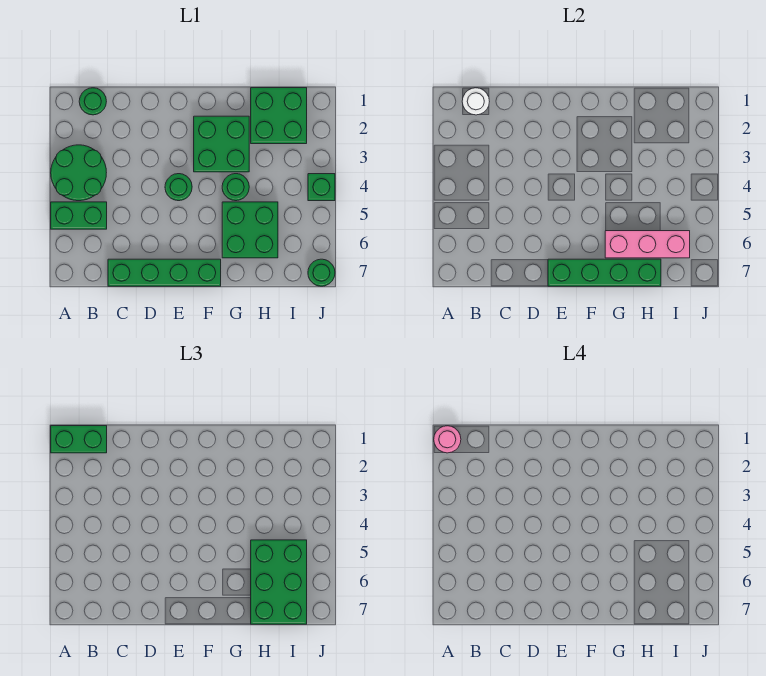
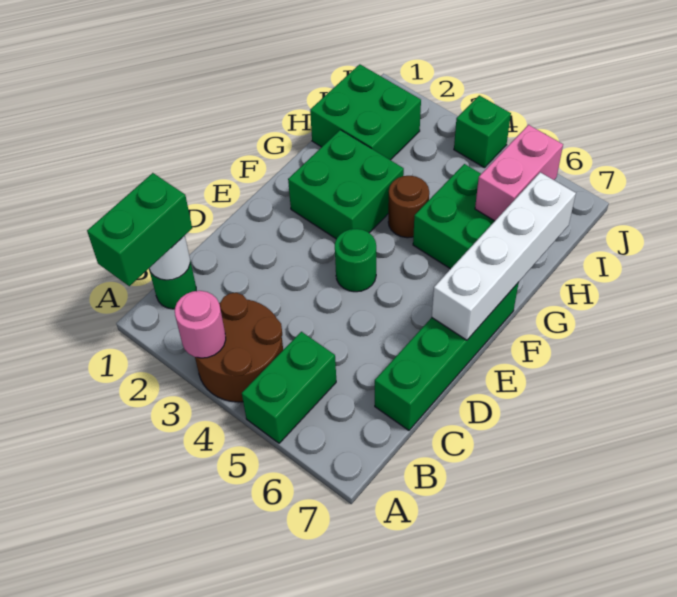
pink round brick A1 level 4 -> pink round brick A3 level 2
green round brick A3:B4 level 1 -> brown round brick A3:B4 level 1
green brick E7:H7 level 2 -> white brick E7:H7 level 2
green round brick G4 level 1 -> brown round brick G4 level 1
pink brick G6:I6 level 2 -> pink brick H6:I6 level 2
green brick H5:I7 level 3 -> none
green round brick J7 level 1 -> none

